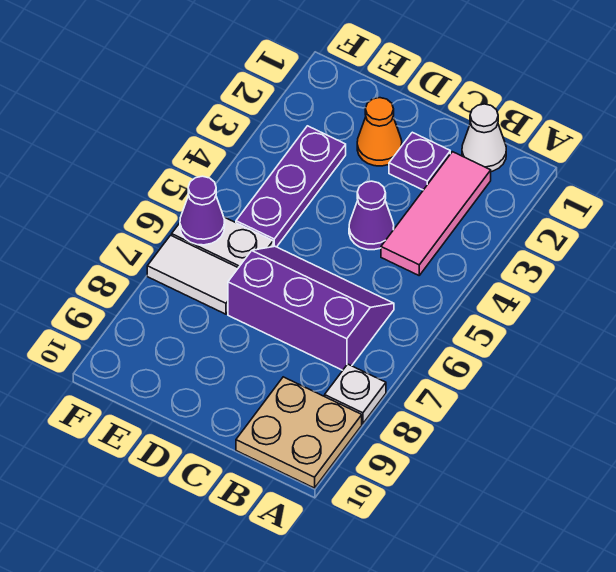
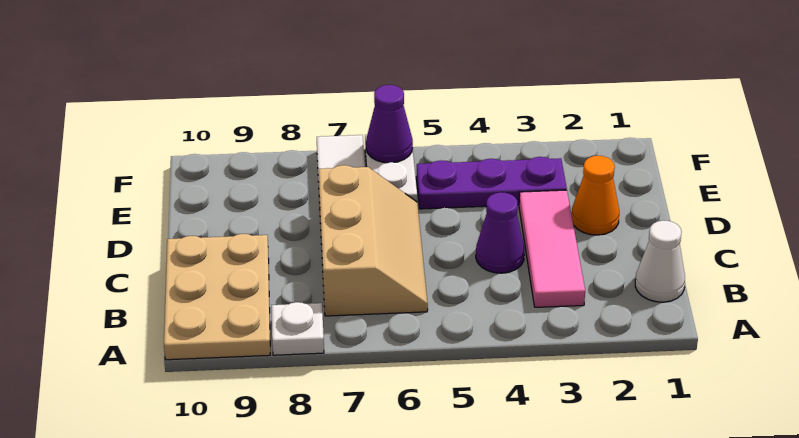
tan plate A9:B10 level 1 -> tan plate A9:C10 level 1
pink tile B2:B4 level 1 -> pink tile B3:D3 level 1
purple slope B6:D7 level 1 top 7 -> tan slope B6:D7 level 1 top 7
purple plate C2 level 1 -> none

